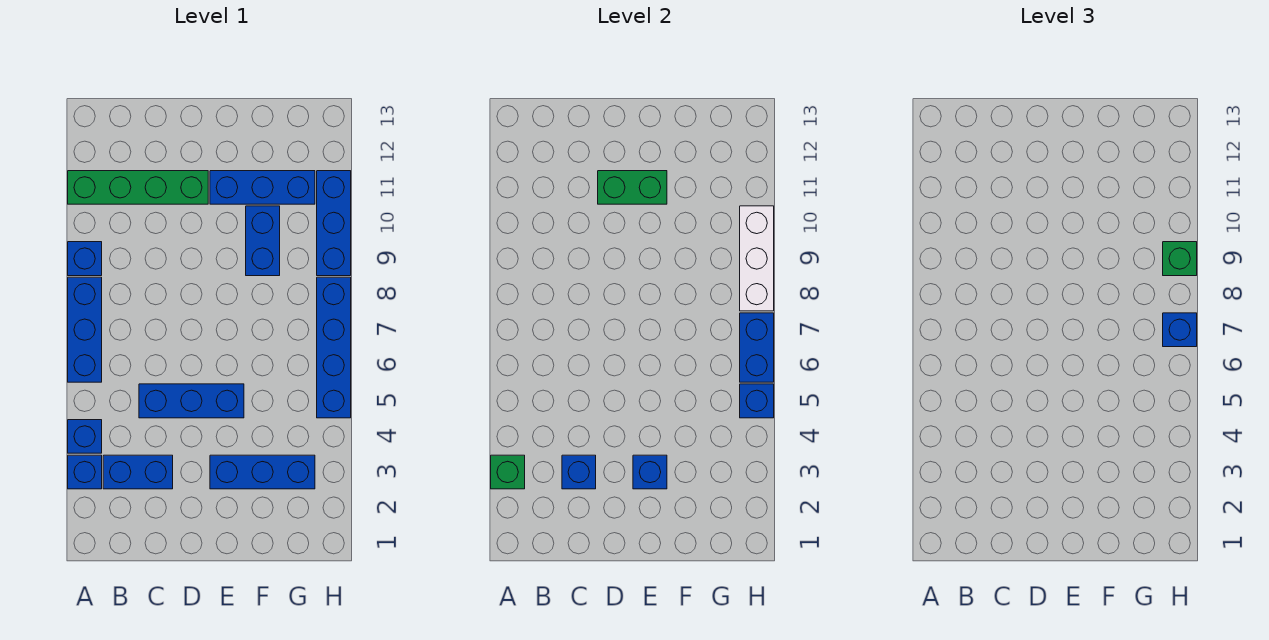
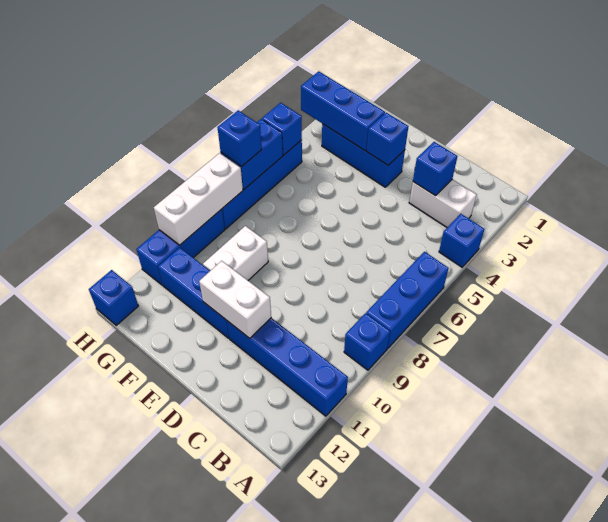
blue brick A3 level 1 -> blue brick H13 level 1
green brick A3 level 2 -> none
green brick A11:D11 level 1 -> blue brick A11:D11 level 1
blue brick B3:C3 level 1 -> white brick B3:C3 level 1
blue brick C5:E5 level 1 -> blue brick F3:H3 level 2
green brick D11:E11 level 2 -> white brick D11:E11 level 2
blue brick F9:F10 level 1 -> white brick F9:F10 level 1
green brick H9 level 3 -> none

